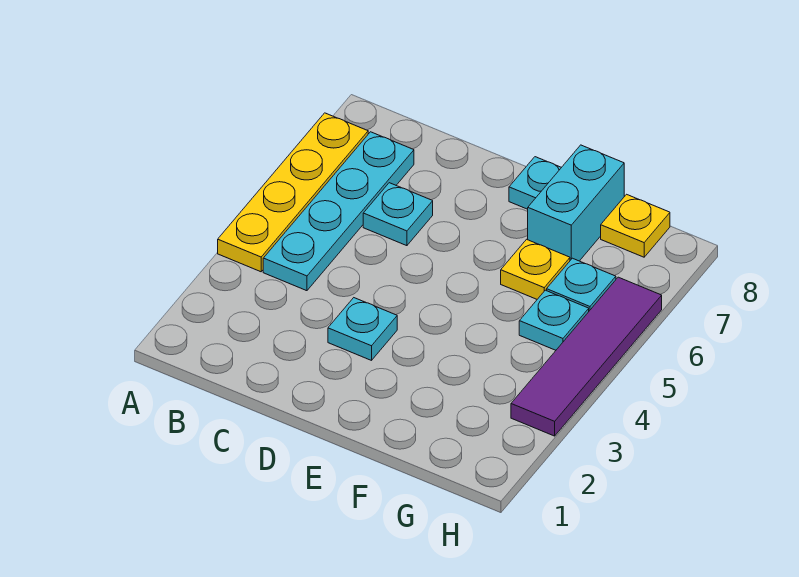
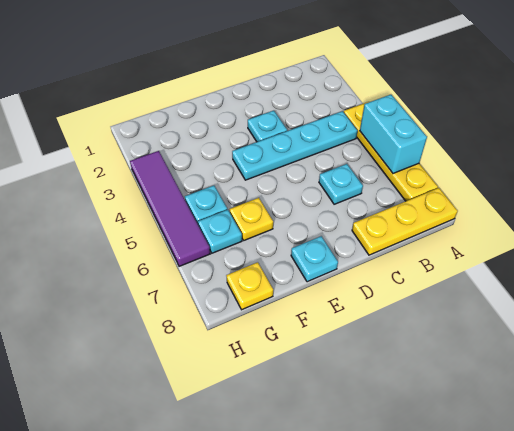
none -> yellow plate A8:C8 level 1
cyan plate B4:B7 level 1 -> cyan plate B4:E4 level 1
cyan brick F7:F8 level 1 -> cyan brick A5:A6 level 2

